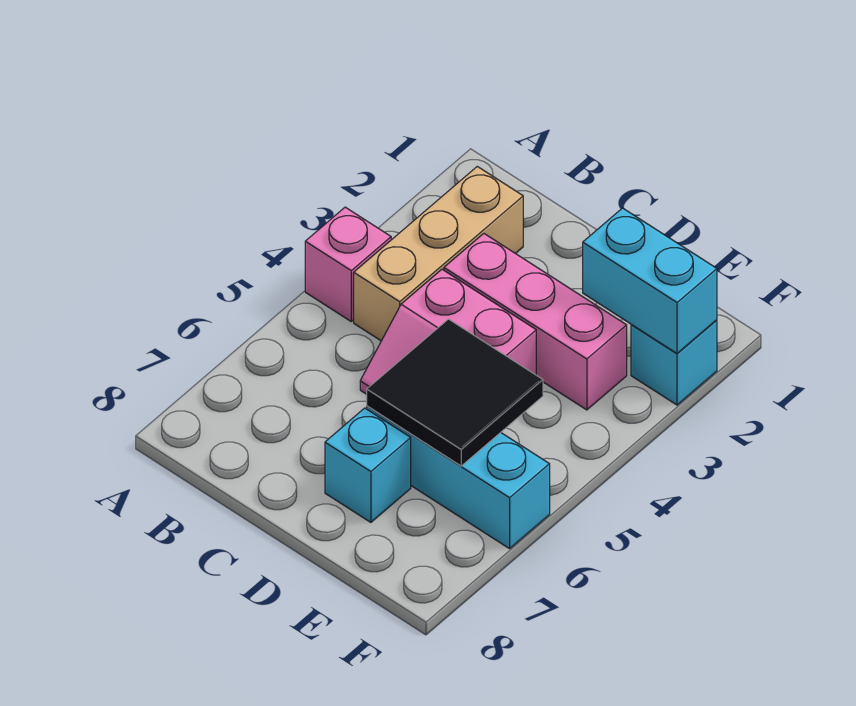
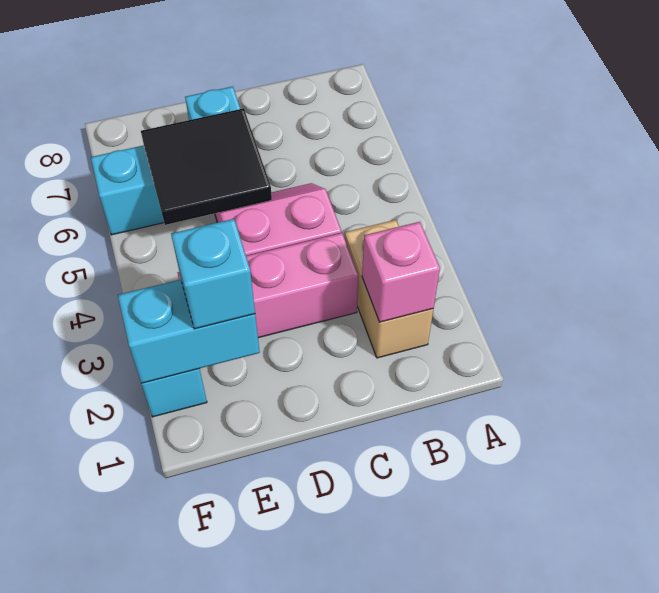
pink brick A4 level 1 -> pink brick B2 level 2
tan brick B2:B4 level 1 -> tan brick B2:B3 level 1
none -> cyan brick E2 level 3

